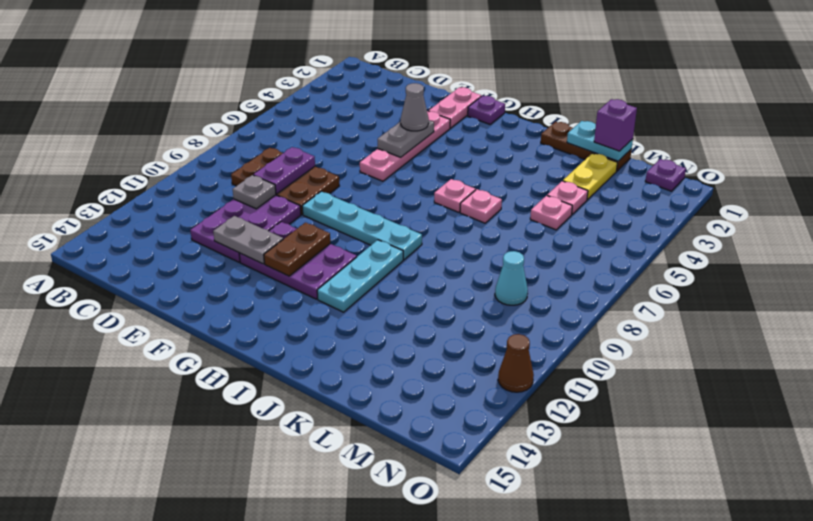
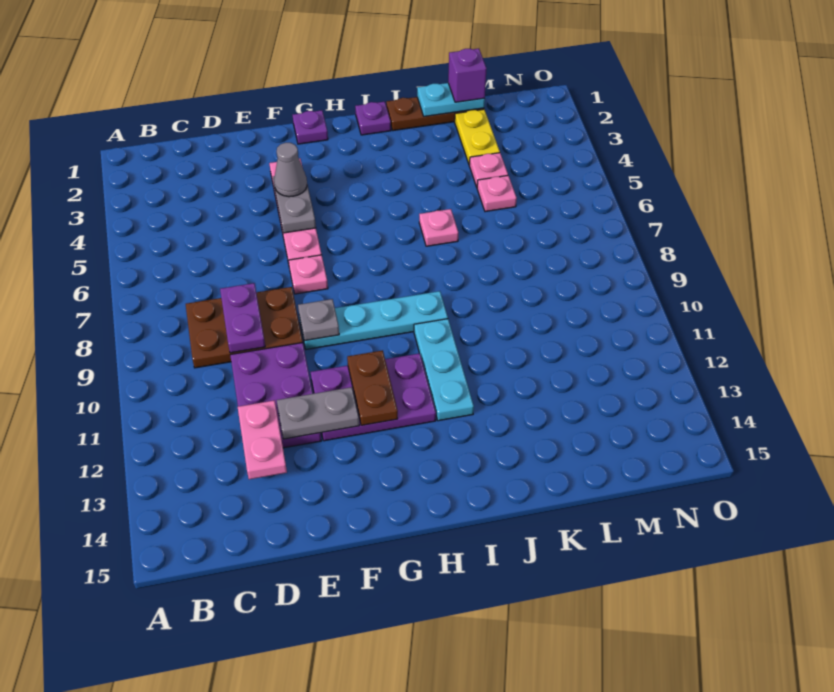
grey plate D10 level 2 -> grey plate F9 level 2
pink plate F1:F2 level 1 -> pink plate D12:D13 level 2
pink plate I6 level 1 -> pink plate F7 level 1
cyan cone M9 level 1 -> none
purple plate N1 level 1 -> purple plate I1 level 1
brown cone O12 level 1 -> none

